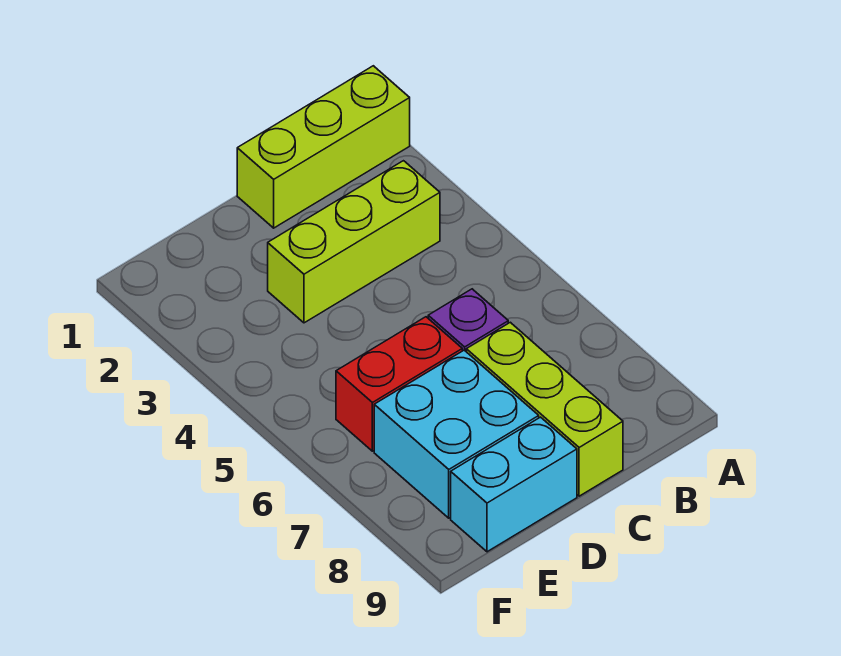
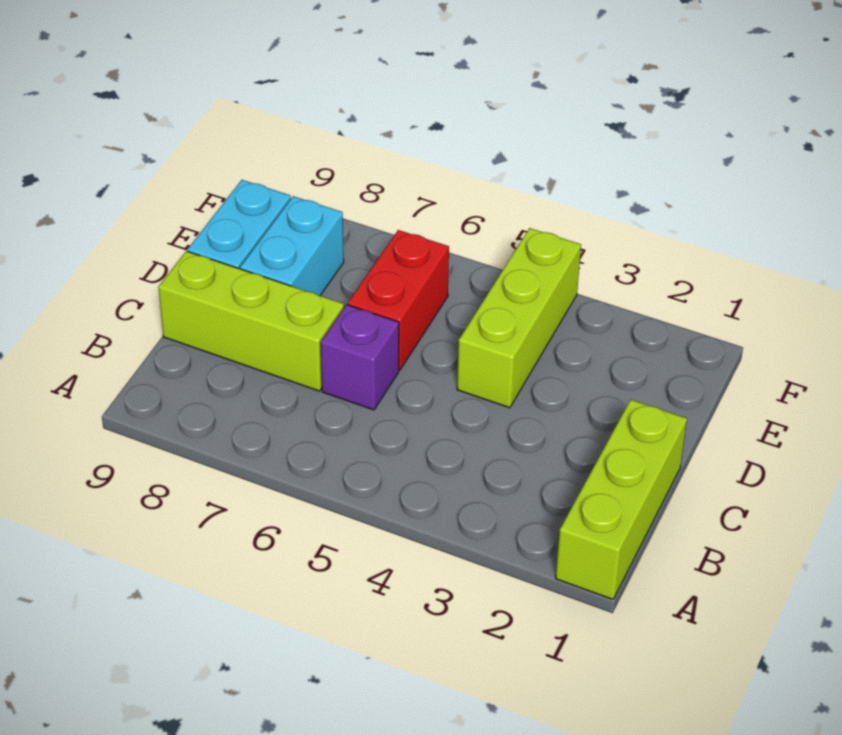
lime brick B3:D3 level 1 -> lime brick D4:F4 level 1
cyan brick D7:E8 level 1 -> cyan brick D8:E8 level 1

